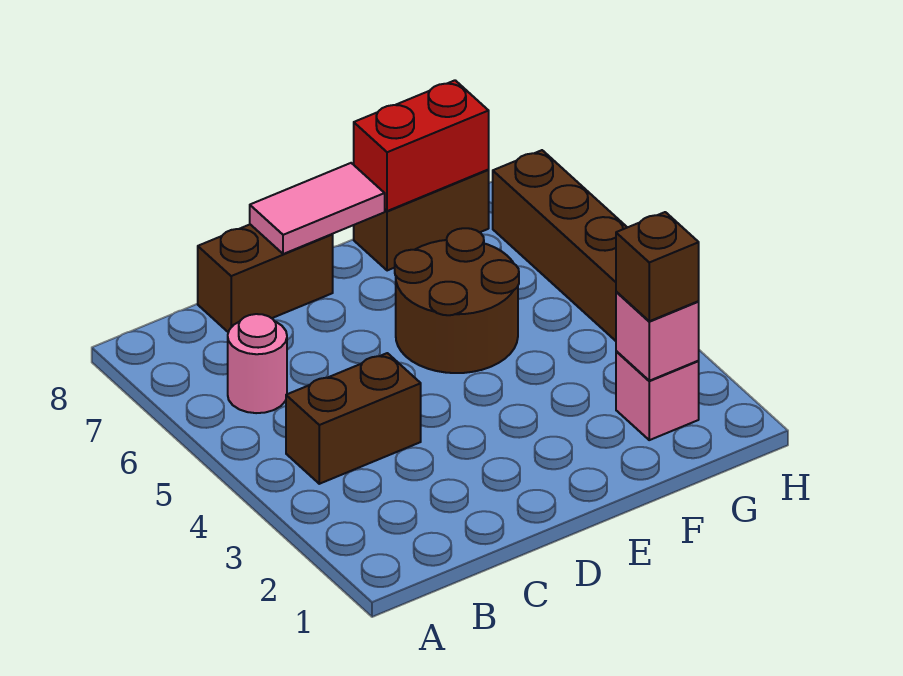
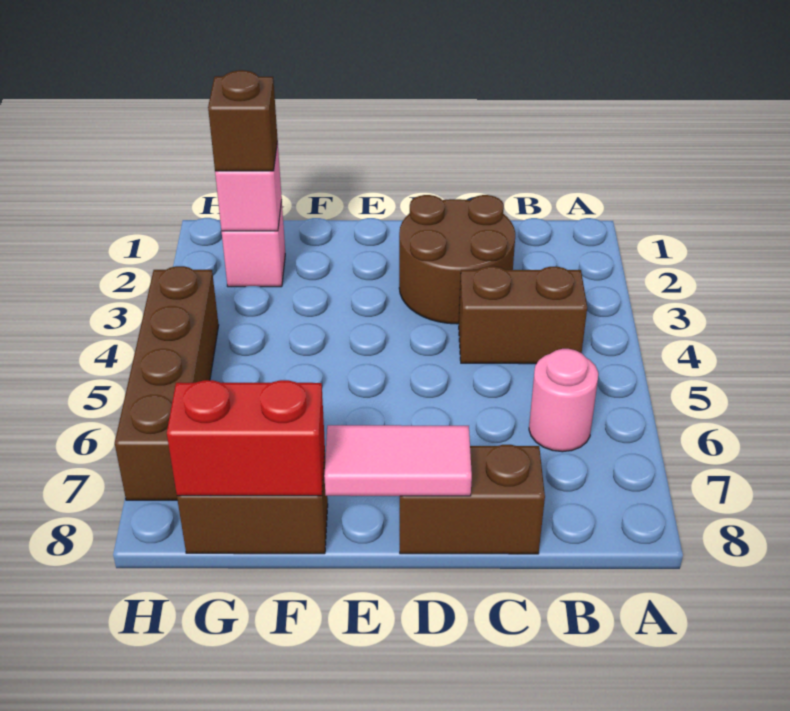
brown round brick E5:F6 level 1 -> brown round brick C2:D3 level 1

